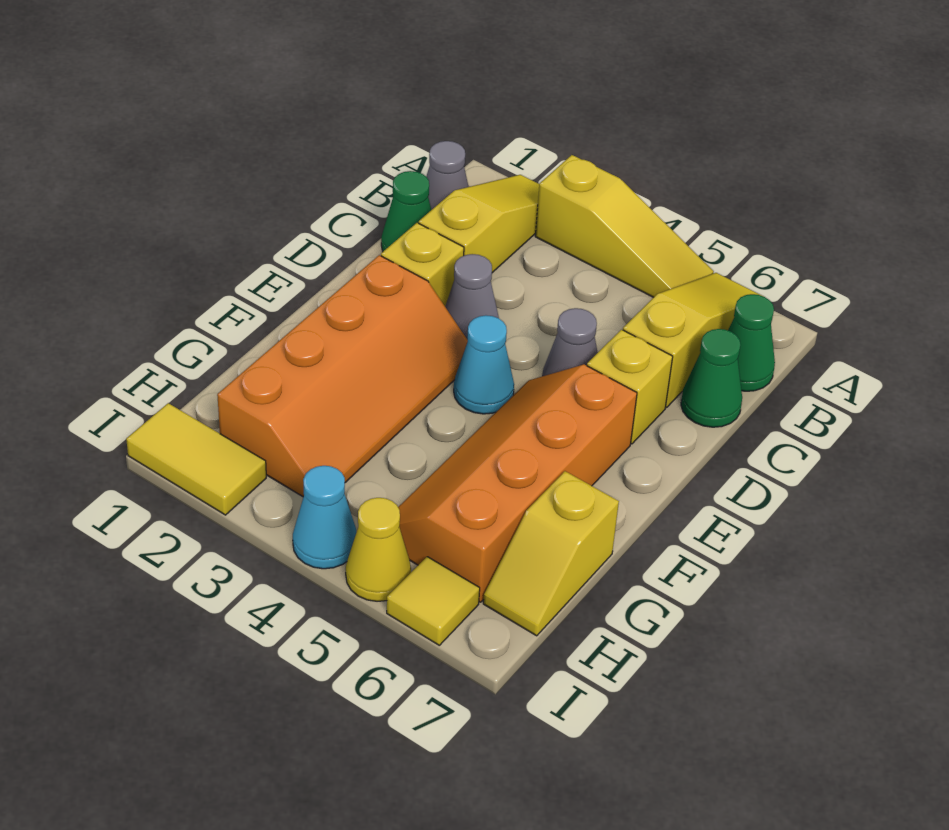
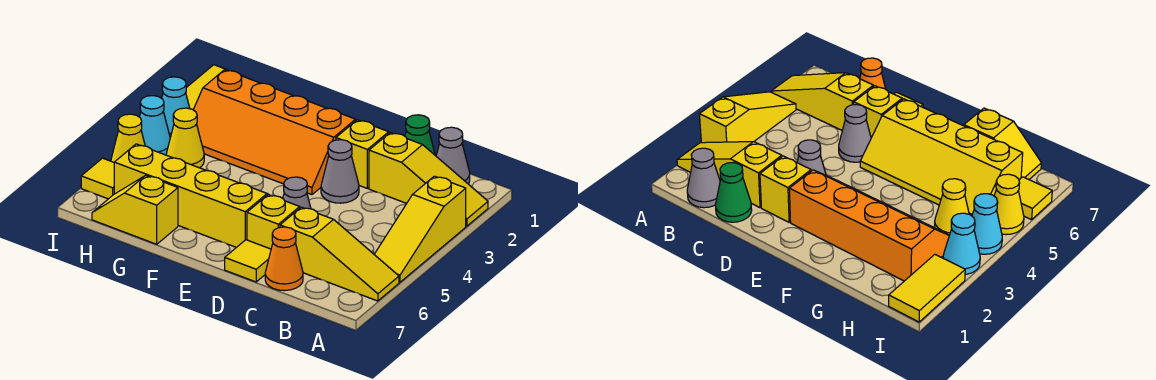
green cone B7 level 1 -> none
green cone C7 level 1 -> orange cone C7 level 1
none -> yellow tile D7 level 1
cyan cone E4 level 1 -> cyan cone I3 level 1
orange slope E5:H6 level 1 top 6 -> yellow slope E5:H6 level 1 top 6
none -> yellow cone H4 level 1

